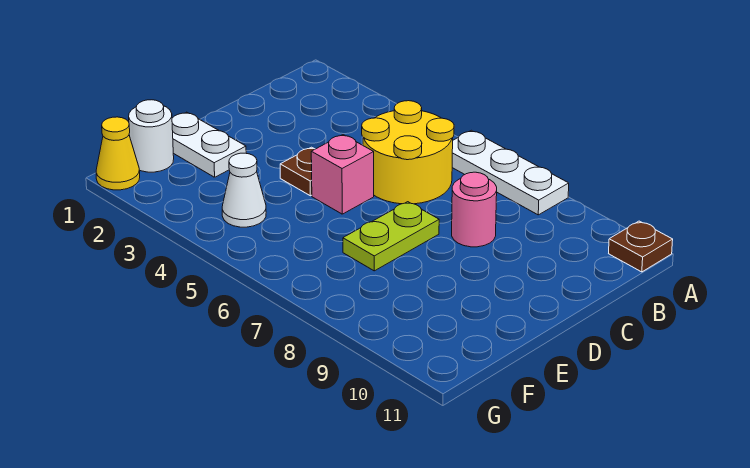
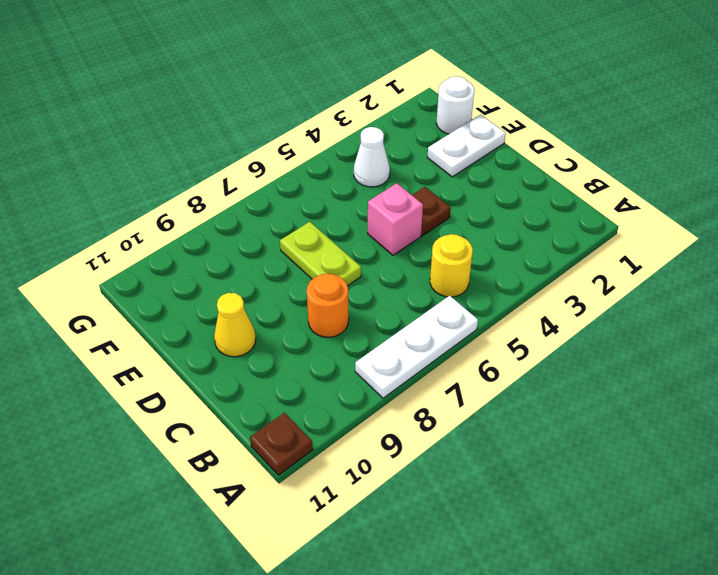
yellow round brick B5:C6 level 1 -> yellow round brick B5 level 1
pink round brick C8 level 1 -> orange round brick C8 level 1
yellow cone G1 level 1 -> yellow cone D10 level 1

